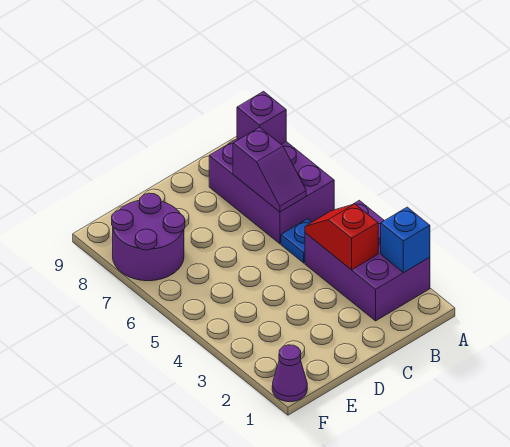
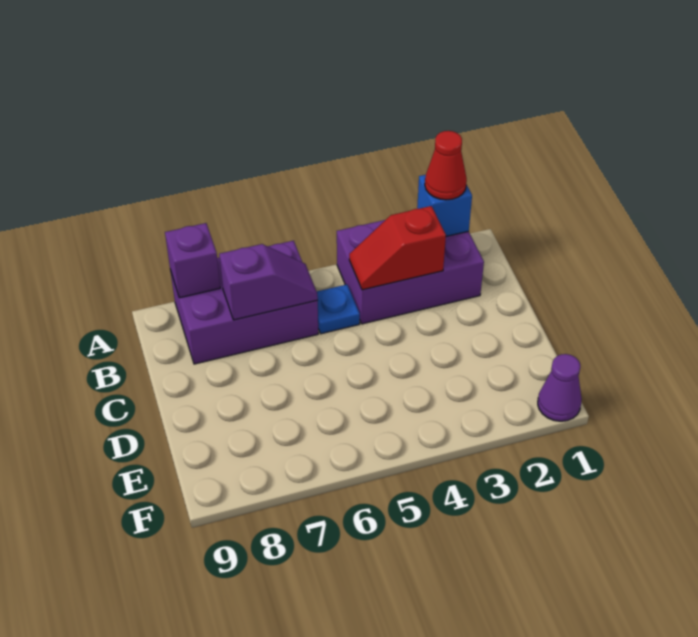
none -> red cone A2 level 3
purple round brick E7:F8 level 1 -> none

